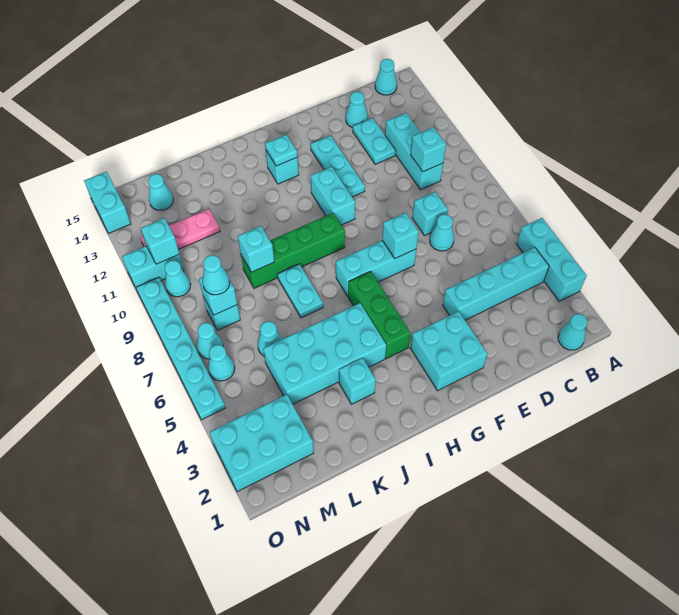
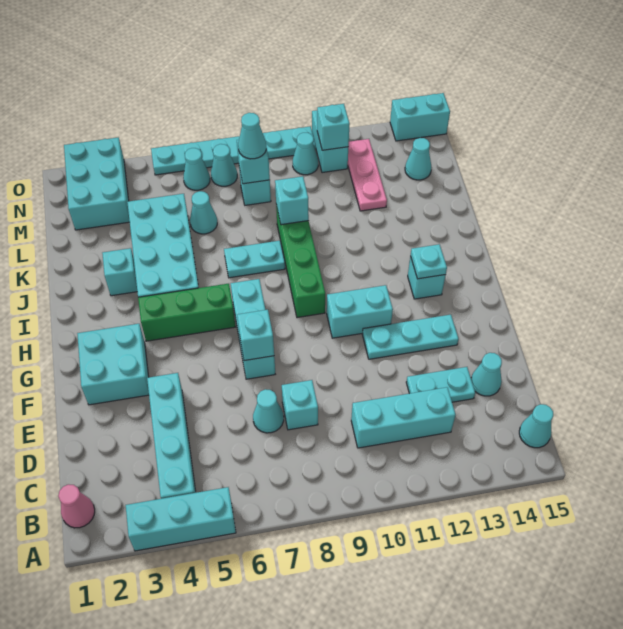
cyan cone B1 level 1 -> pink cone B1 level 1
cyan brick C10 level 2 -> none

